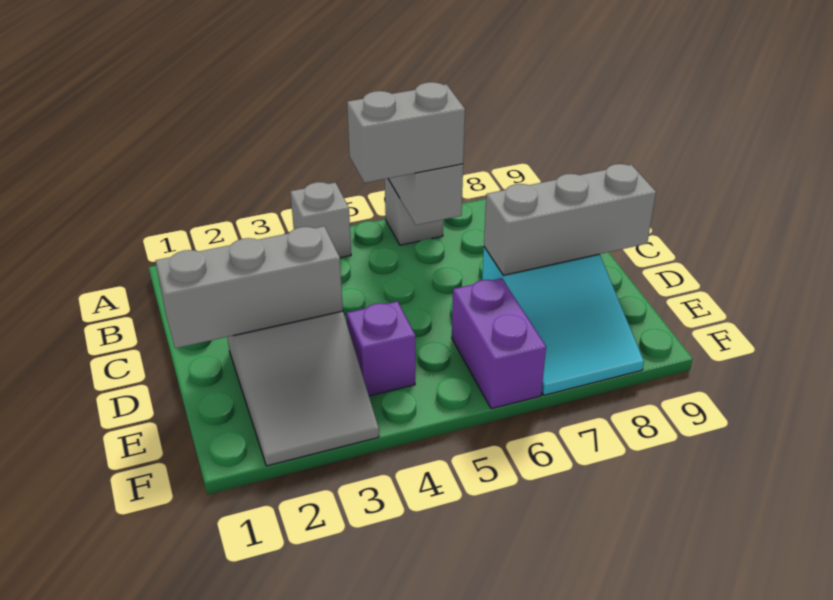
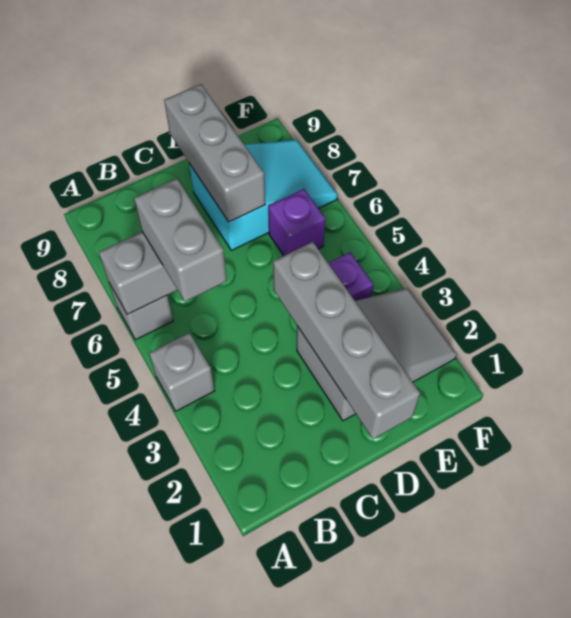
grey brick D1:D3 level 2 -> grey brick D1:D4 level 2
purple brick E6:F6 level 1 -> purple brick E6 level 1

